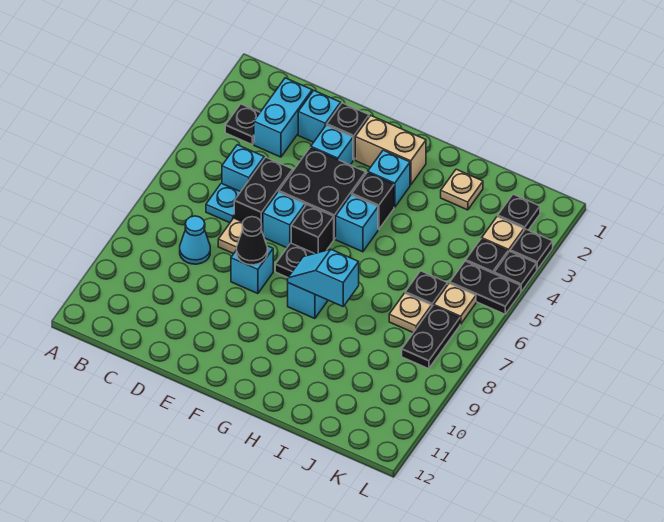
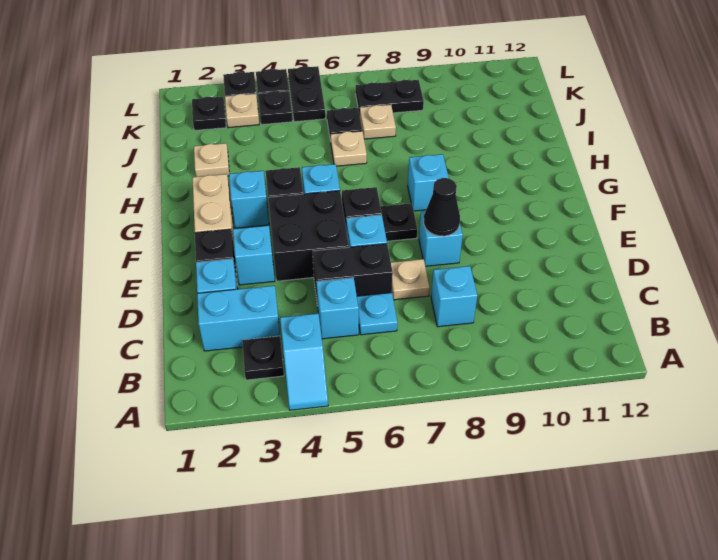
cyan cone C8 level 1 -> cyan brick C8 level 1
cyan slope G8:H8 level 2 top H -> cyan slope A4:B4 level 1 top B
tan plate K6 level 1 -> tan plate I6 level 1

